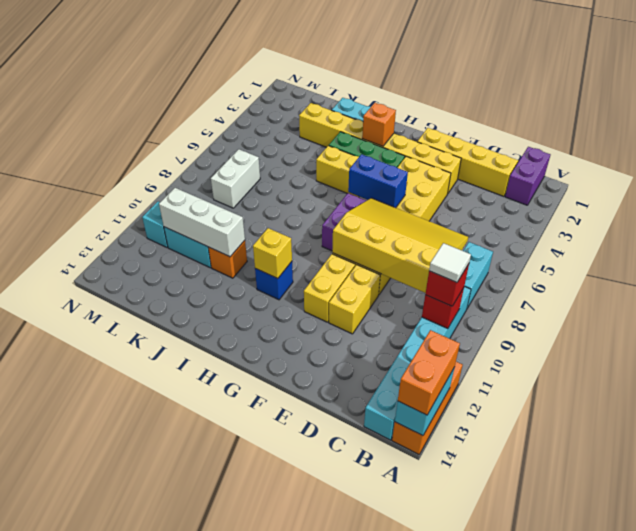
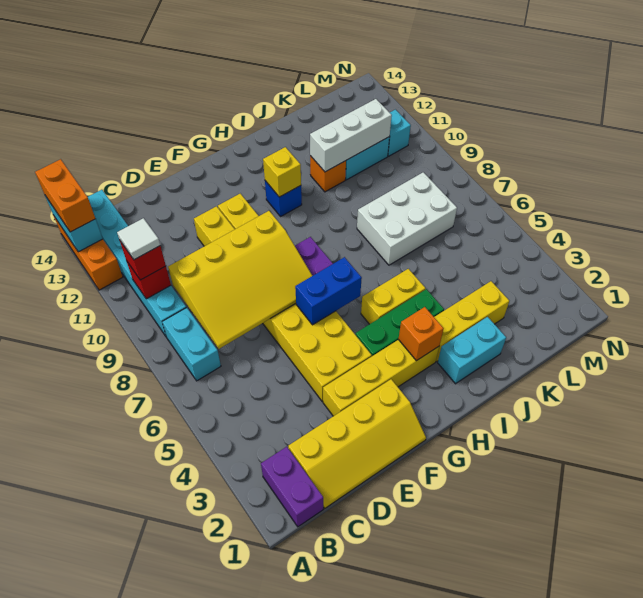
white brick L7:L8 level 1 -> white brick J7:L8 level 1

